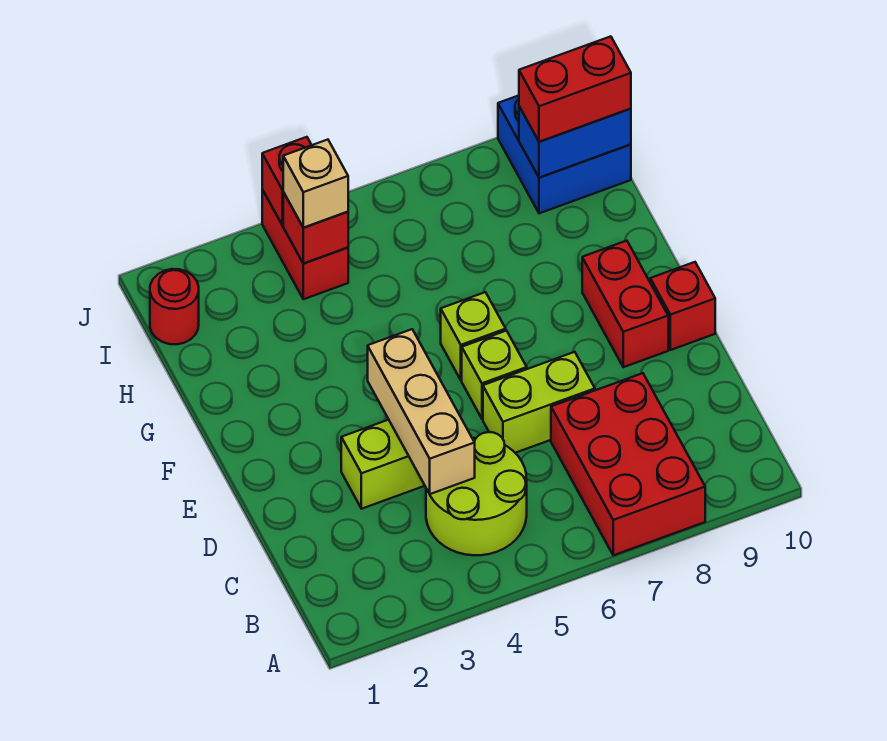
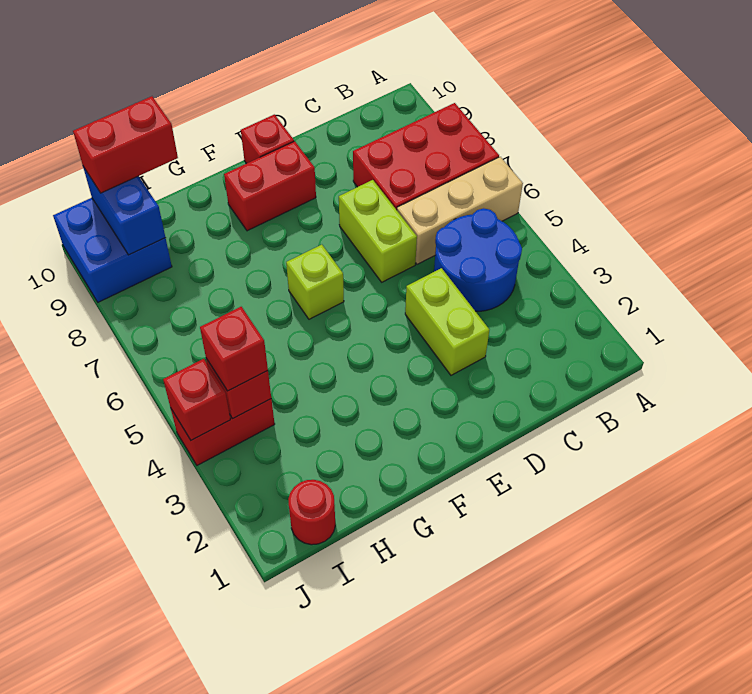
lime round brick B4:C5 level 1 -> blue round brick B4:C5 level 1
tan brick C4:E4 level 2 -> tan brick A6:C6 level 1
lime brick E6 level 1 -> none
tan brick I4 level 3 -> red brick I4 level 3
red brick I9:I10 level 3 -> red brick H10:I10 level 3

